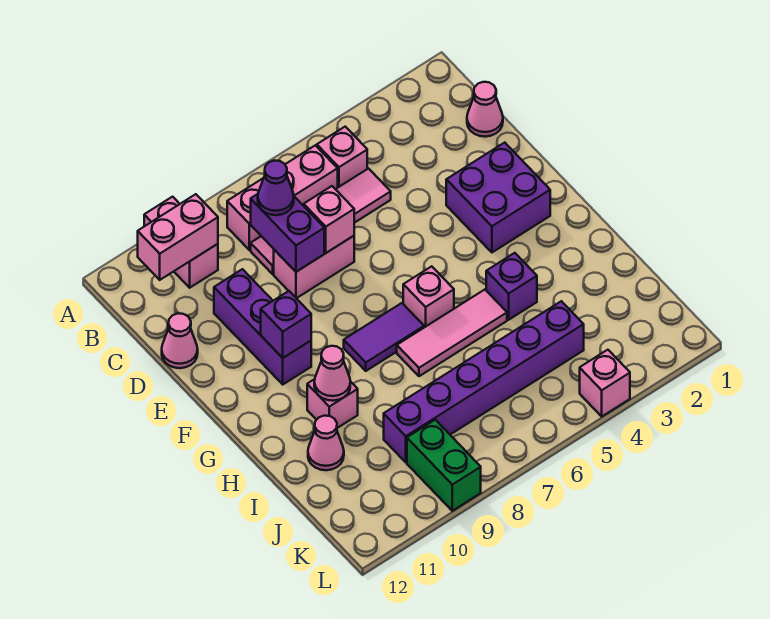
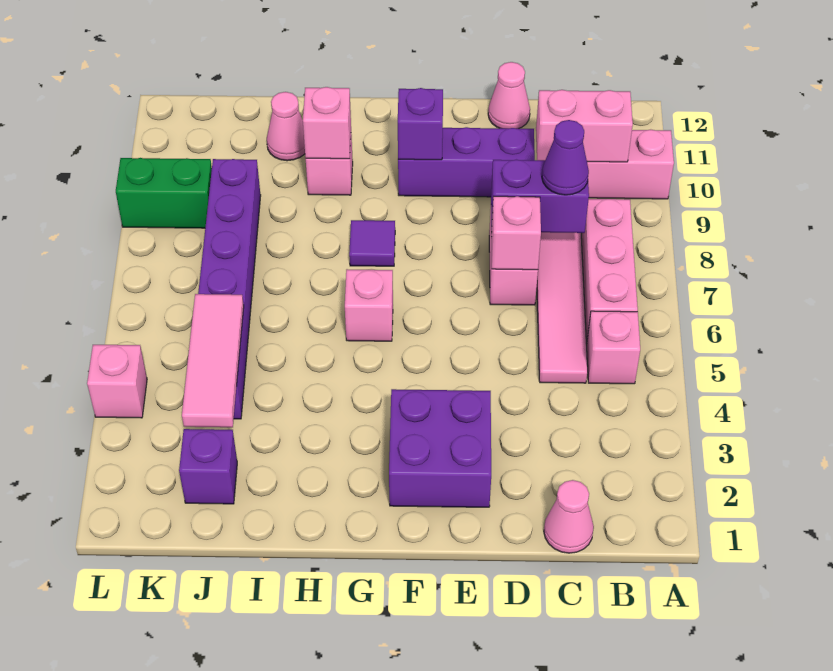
pink brick B10:B11 level 2 -> pink brick B10:C10 level 2
purple tile G7:G8 level 1 -> purple tile G8 level 1
purple brick H4 level 1 -> purple brick J2 level 1
pink tile H5:H7 level 1 -> pink tile J3:J5 level 2
pink cone H10 level 2 -> pink brick H10 level 2

